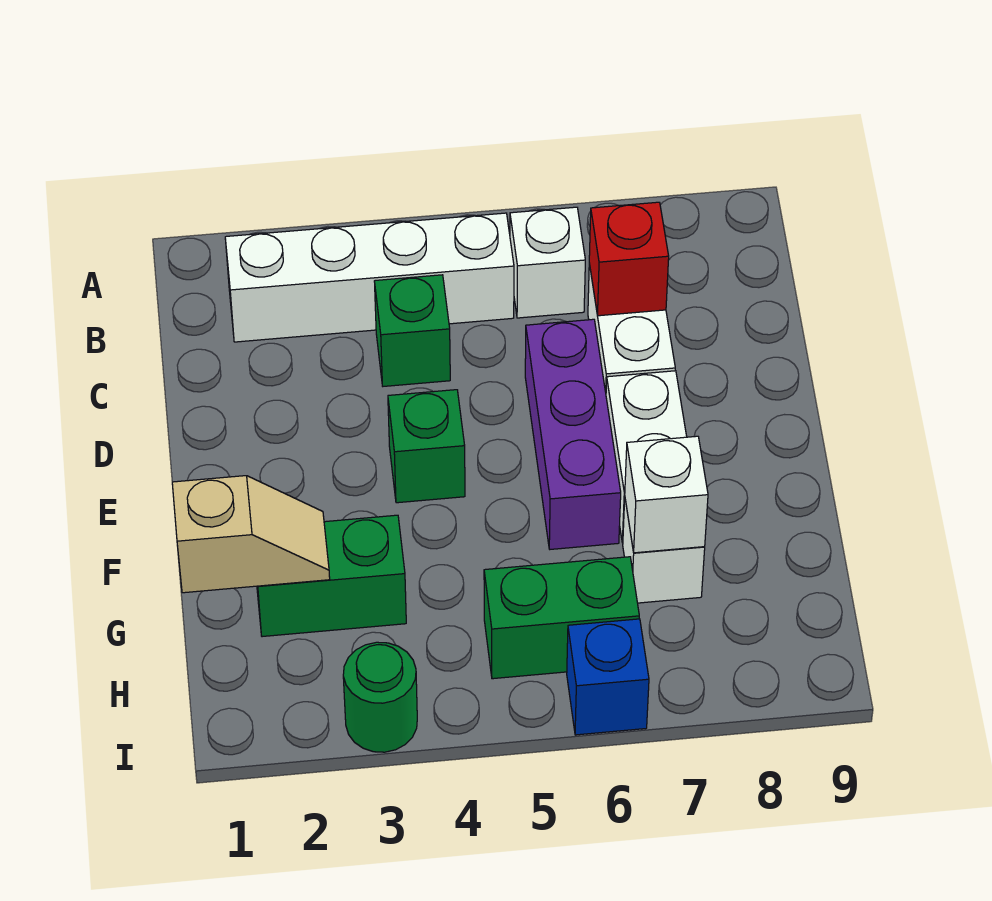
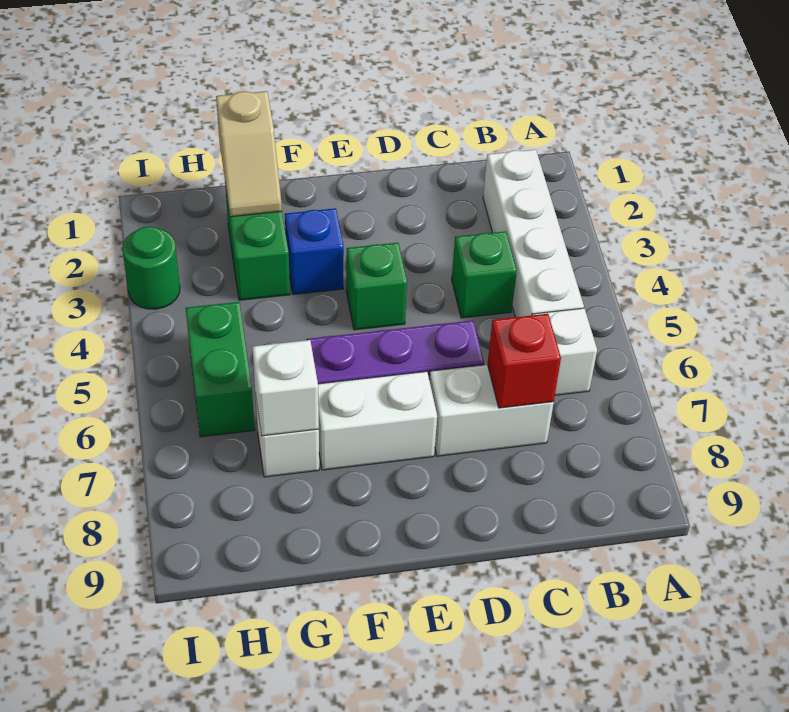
blue brick I6 level 1 -> blue brick F3 level 1

